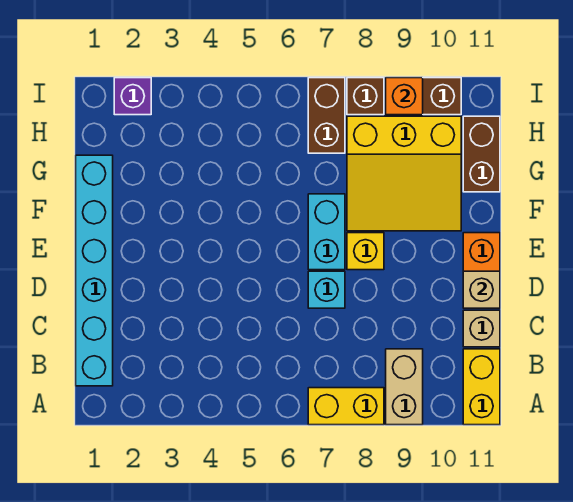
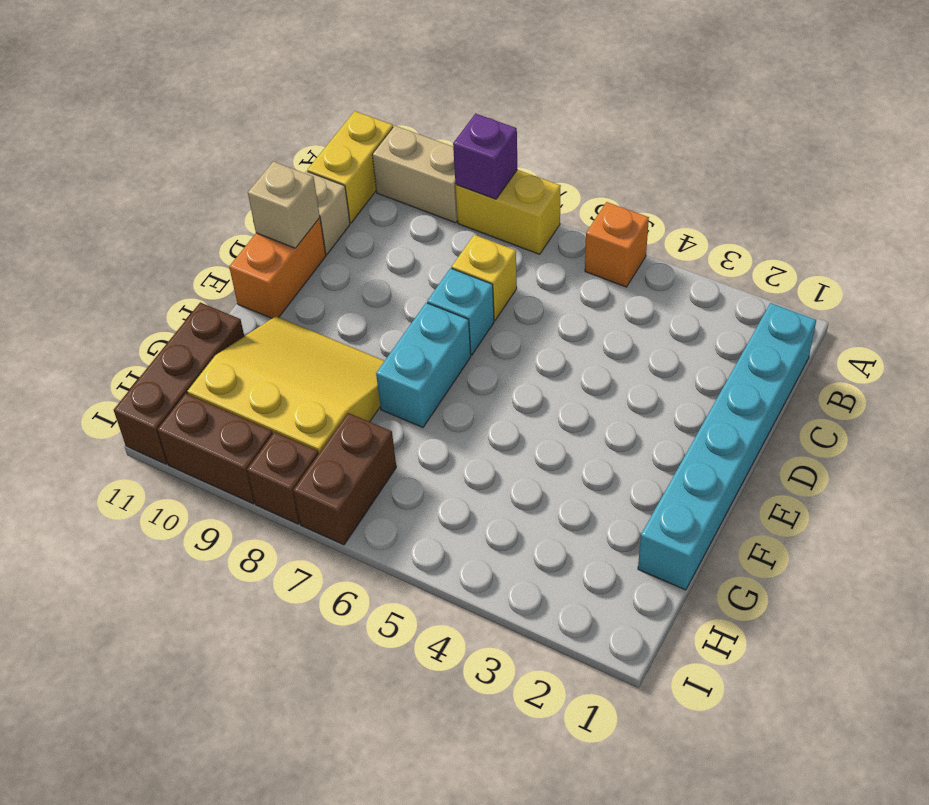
tan brick A9:B9 level 1 -> tan brick A9:A10 level 1
yellow brick E8 level 1 -> yellow brick C7 level 1
brown brick G11:H11 level 1 -> brown brick G11:I11 level 1
purple brick I2 level 1 -> purple brick A8 level 2
orange brick I9 level 2 -> orange brick A5 level 1

